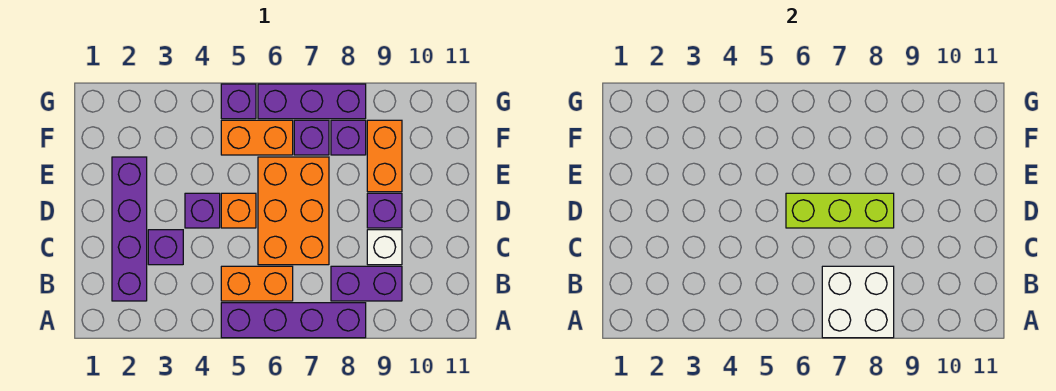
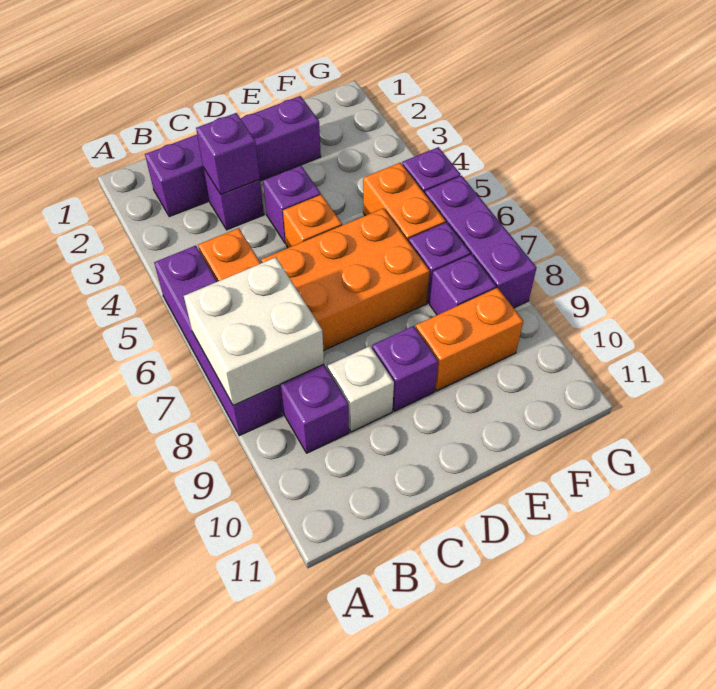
none -> purple brick C3 level 2
lime brick D6:D8 level 2 -> none

